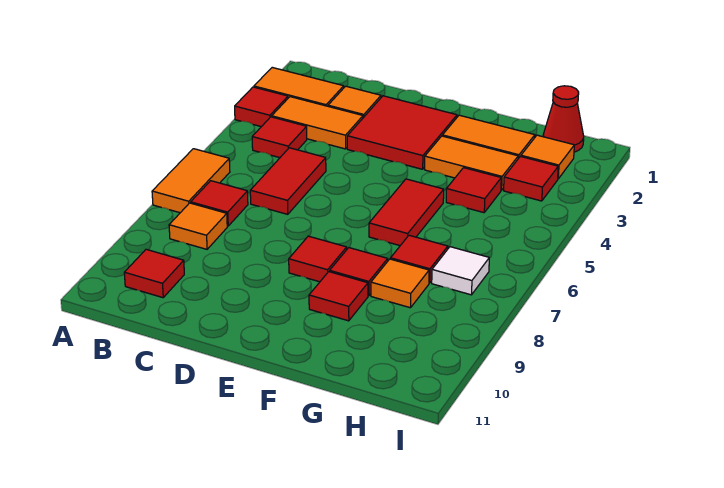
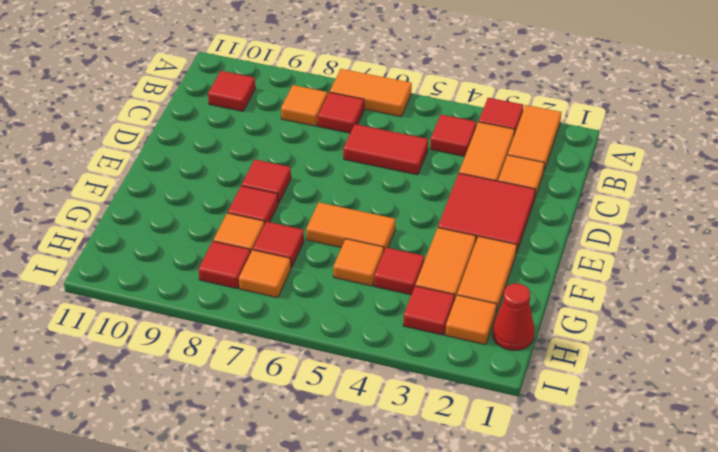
red tile F5:F6 level 1 -> orange tile F5:F6 level 1
red tile F9 level 1 -> red tile H8 level 1
none -> orange tile G5 level 1
white tile H7 level 1 -> orange tile H7 level 1

